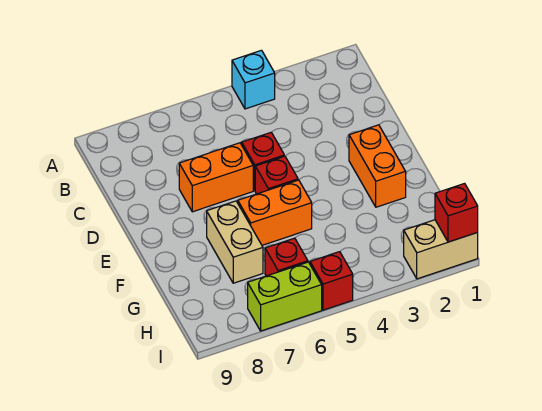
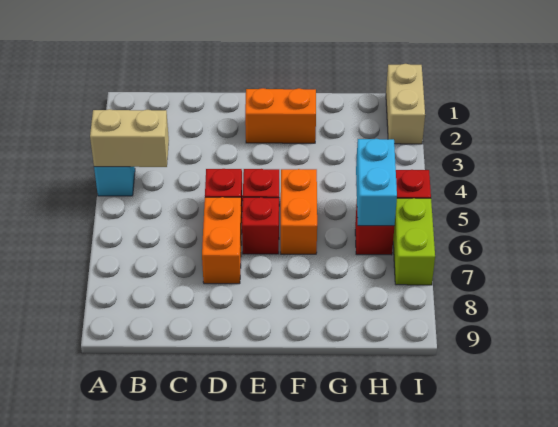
tan brick F7:G7 level 1 -> tan brick A4:B4 level 2
none -> cyan brick H5:H6 level 2
red brick I1 level 2 -> red brick E6 level 1

